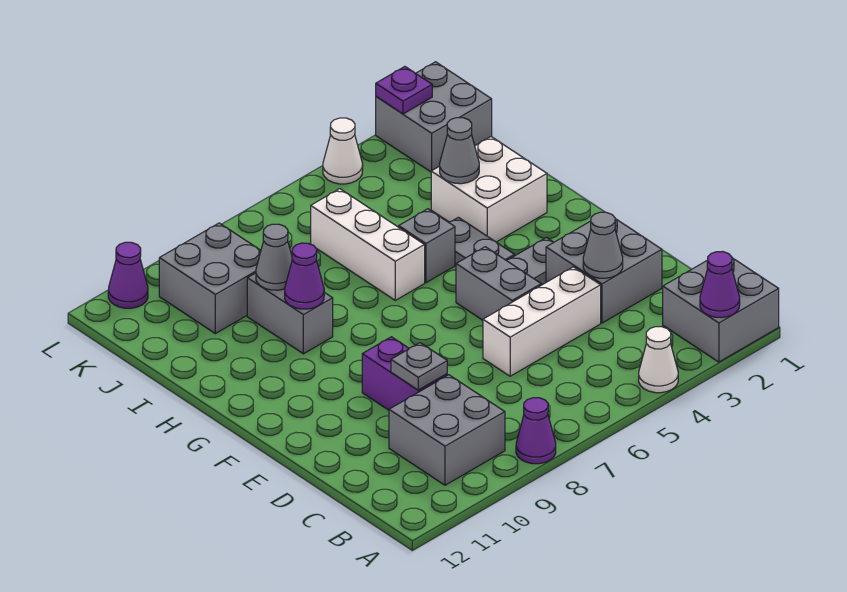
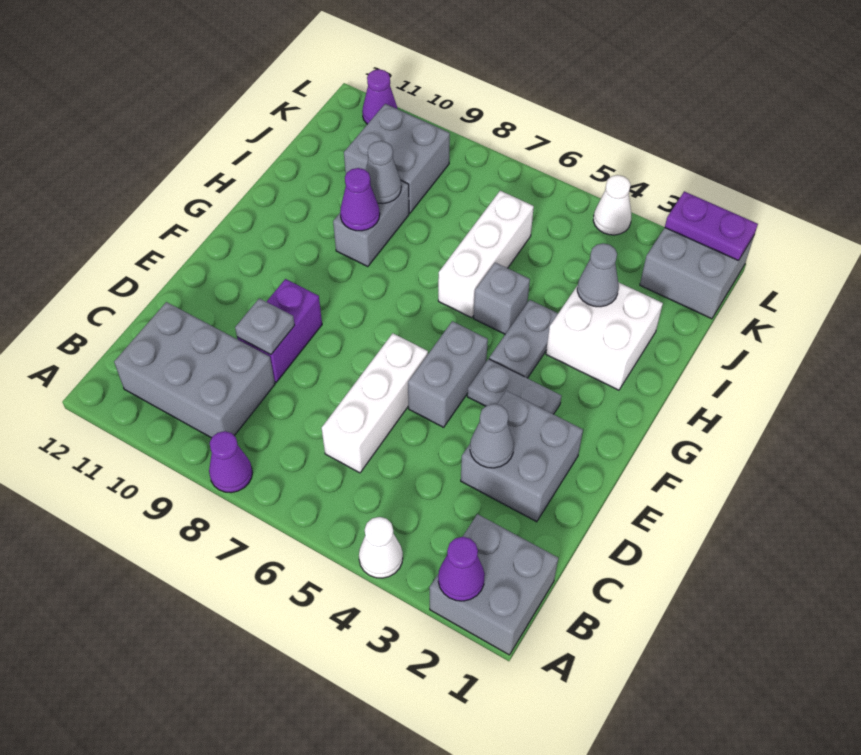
grey brick B9:C10 level 1 -> grey brick B9:C11 level 1
white brick D4:D6 level 1 -> white brick C6:E6 level 1
purple plate L2 level 2 -> purple plate L1:L2 level 2

